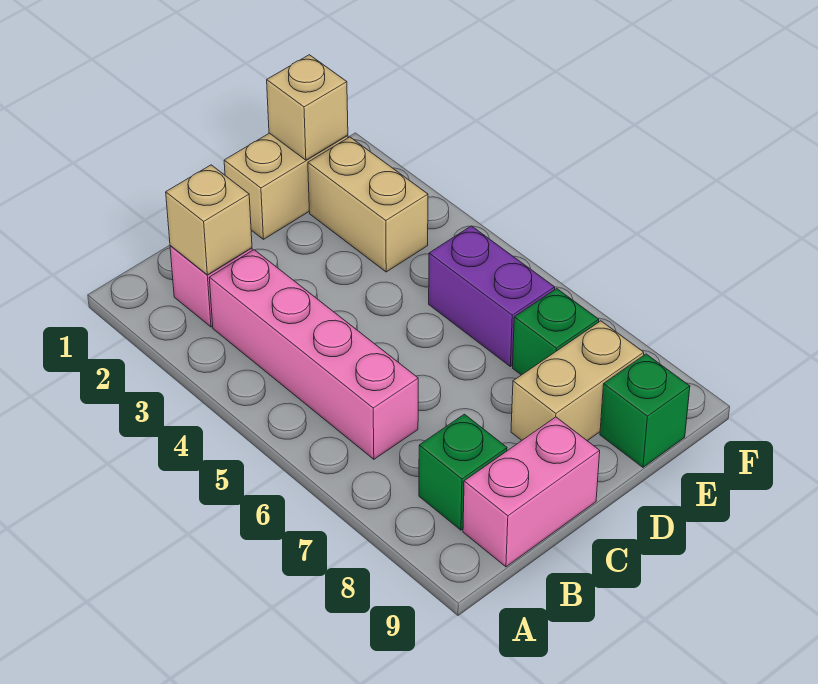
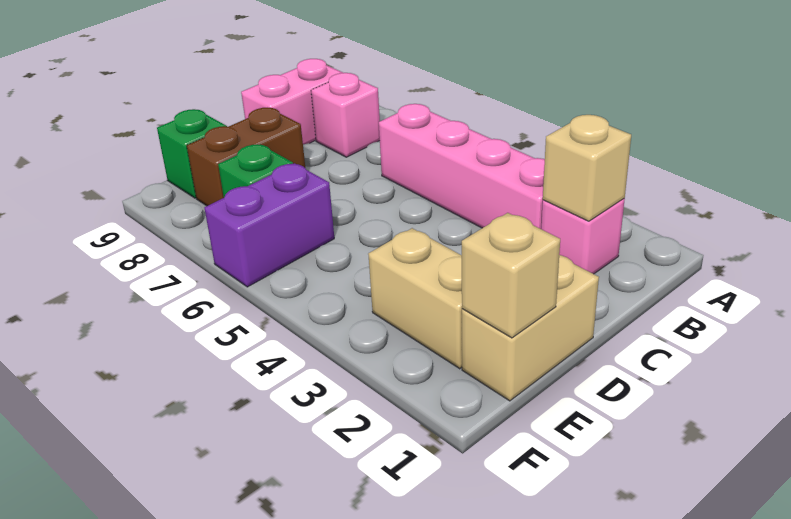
green brick B8 level 1 -> pink brick B8 level 1
tan brick D8:E8 level 1 -> brown brick D8:E8 level 1
purple brick E5:E6 level 1 -> purple brick E6:F6 level 1

